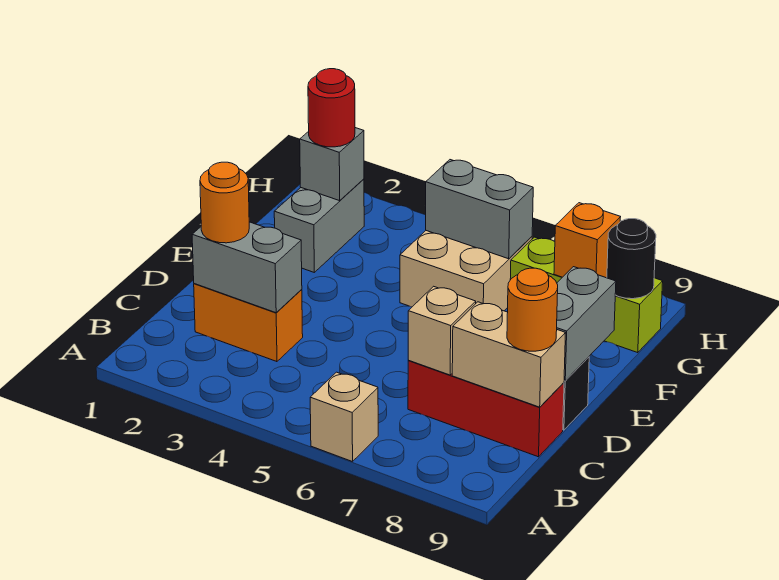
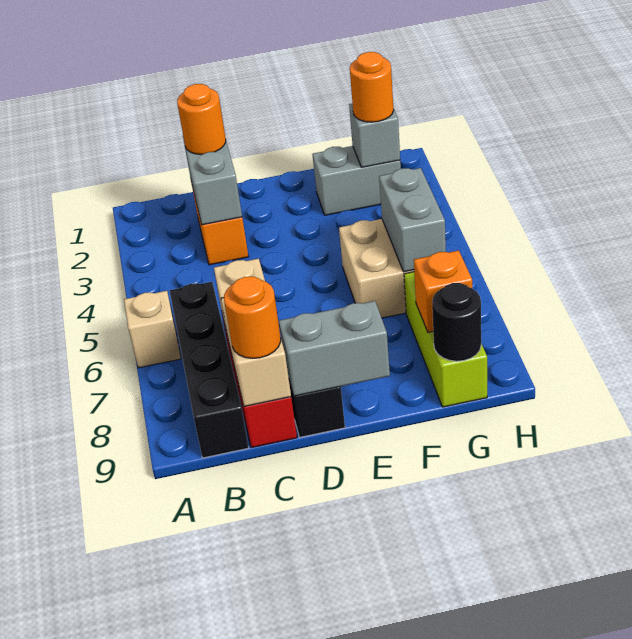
none -> black brick B6:B9 level 1
red round brick G2 level 3 -> orange round brick G2 level 3

